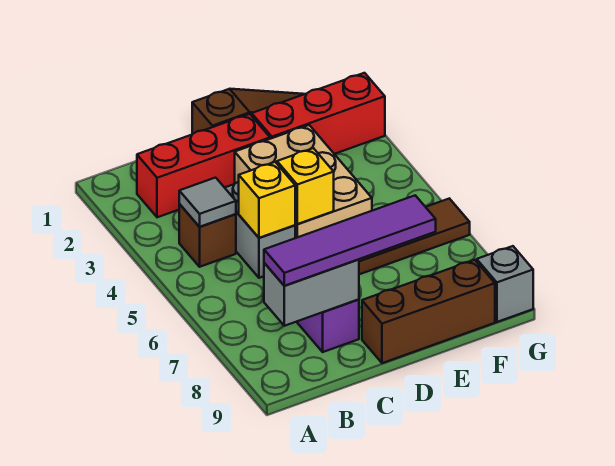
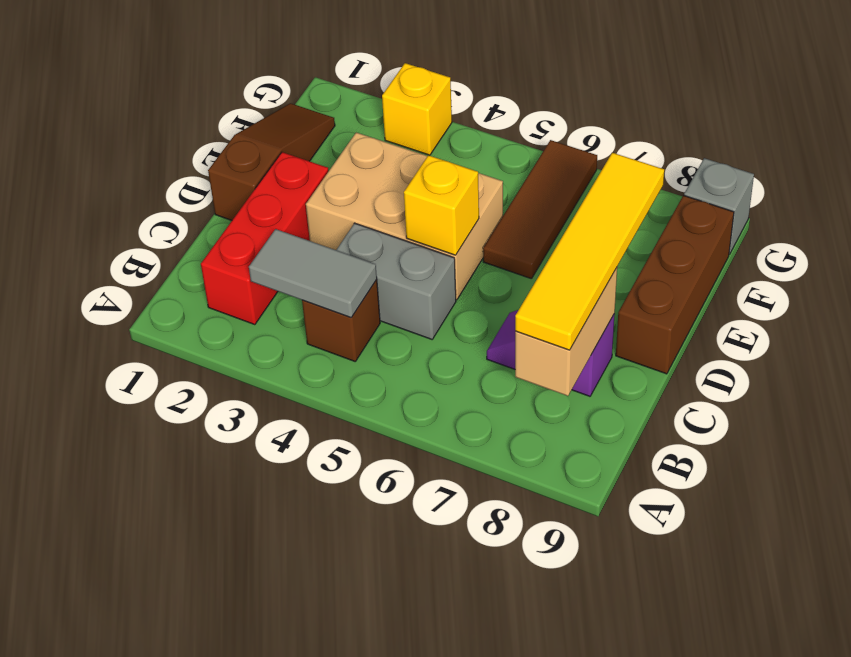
grey tile B4 level 2 -> grey tile B3:B4 level 2
grey brick B8:C8 level 2 -> tan brick B8:C8 level 2
purple tile B8:E8 level 3 -> yellow tile B8:E8 level 3
yellow brick C5 level 2 -> yellow brick G3 level 1
red brick E2:G2 level 1 -> none

